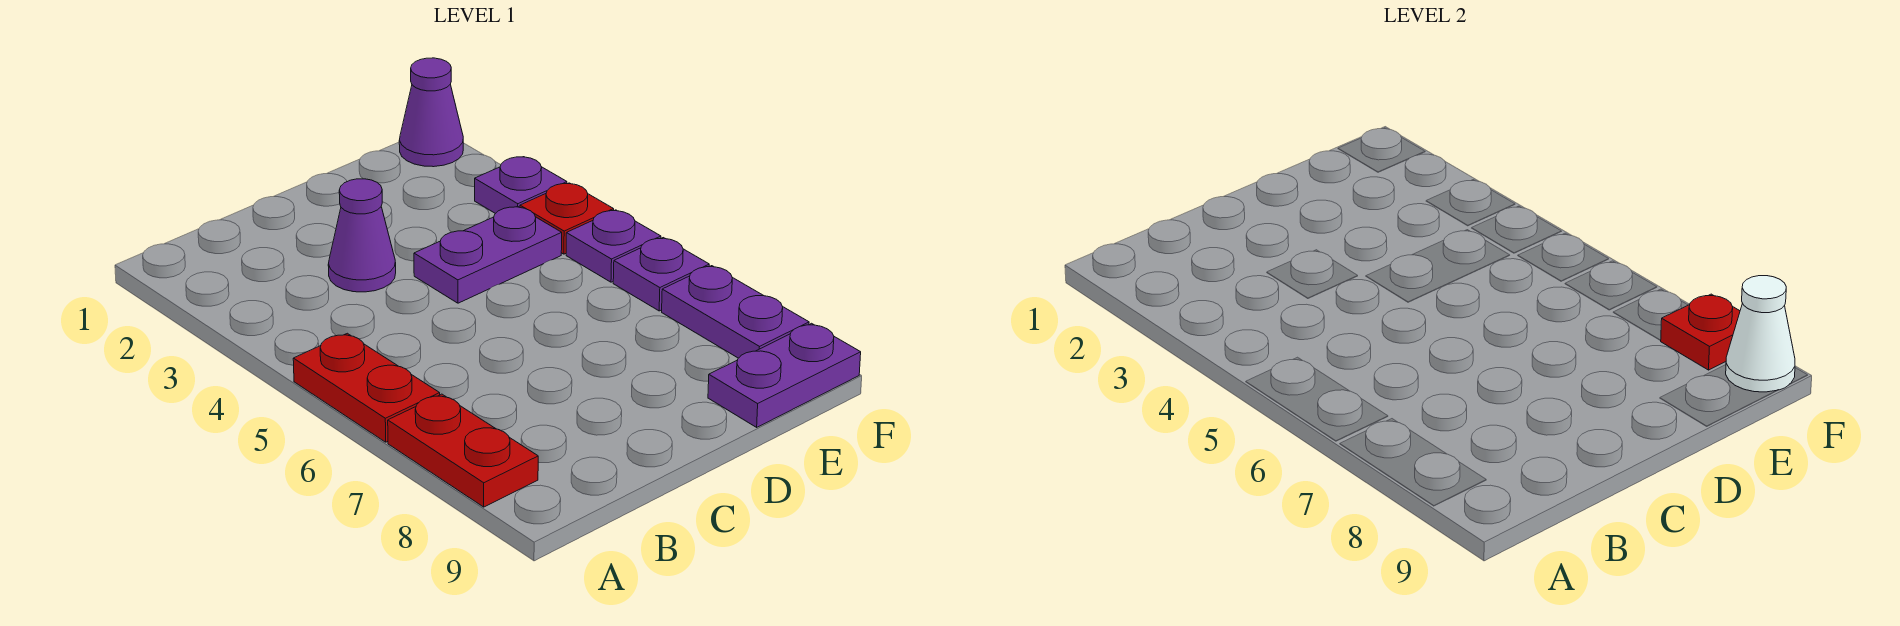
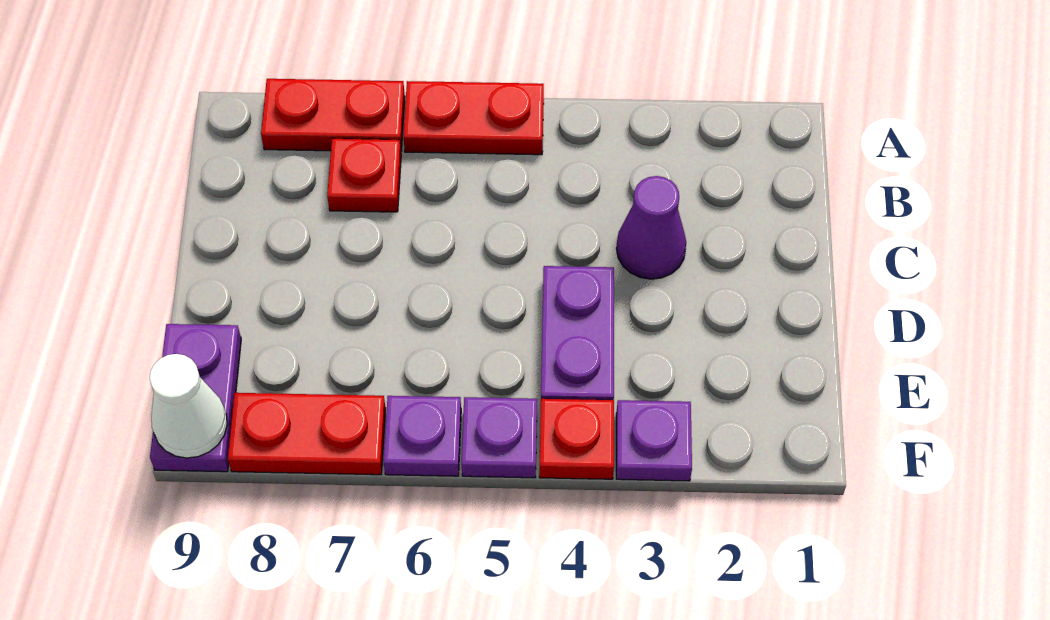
purple cone F1 level 1 -> none
purple plate F7:F8 level 1 -> red plate F7:F8 level 1
red plate F8 level 2 -> red plate B7 level 1

